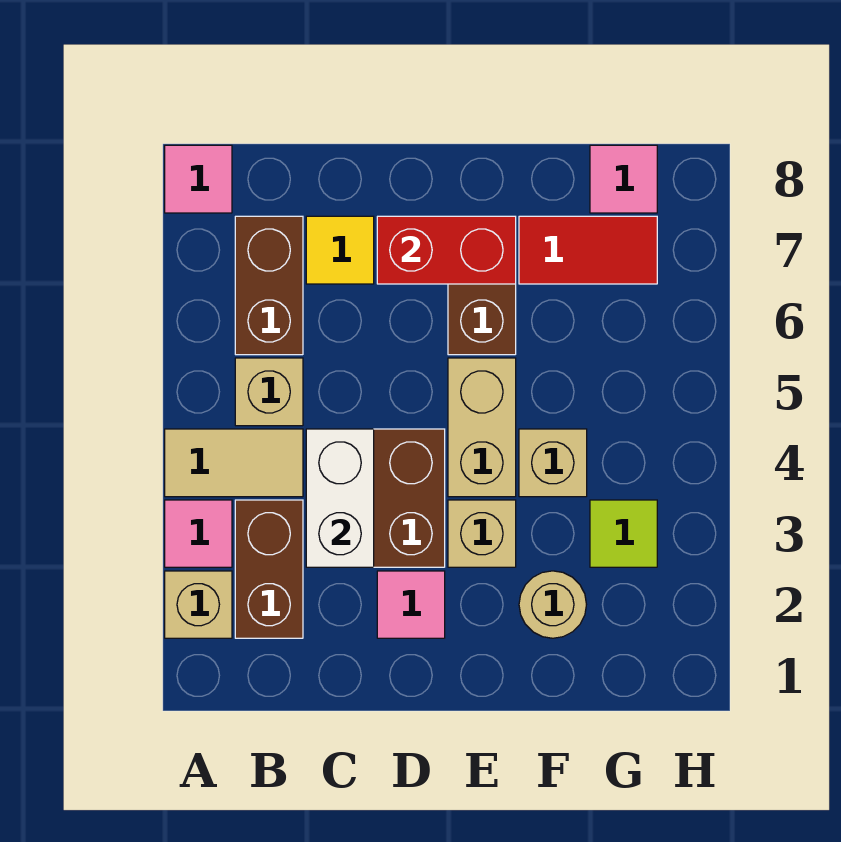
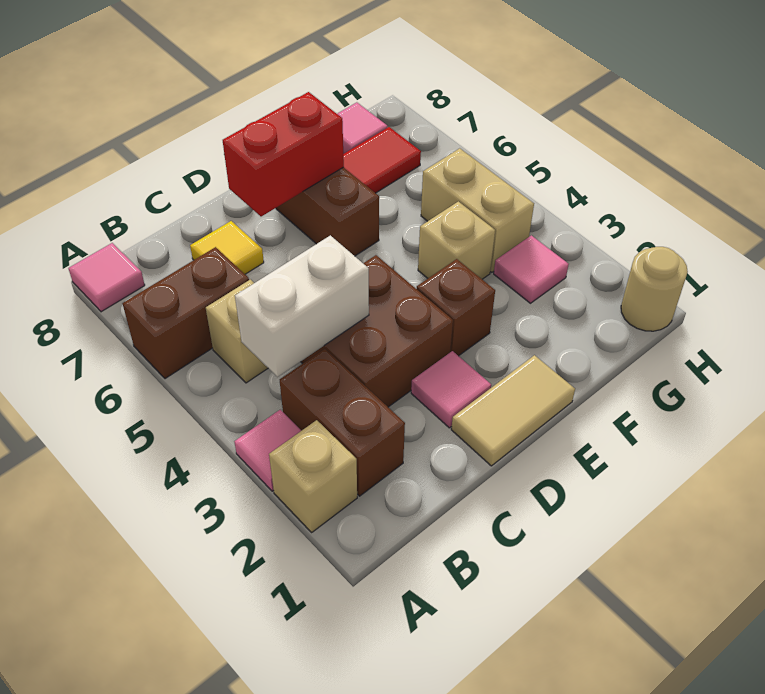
tan tile A4:B4 level 1 -> tan tile D1:E1 level 1
brown brick B6:B7 level 1 -> brown brick A6:B6 level 1
white brick C3:C4 level 2 -> white brick B4:C4 level 2
tan brick E3 level 1 -> brown brick E3 level 1
tan brick E4:E5 level 1 -> tan brick G4:G5 level 1
tan round brick F2 level 1 -> tan round brick H1 level 1
lime tile G3 level 1 -> pink tile G3 level 1

